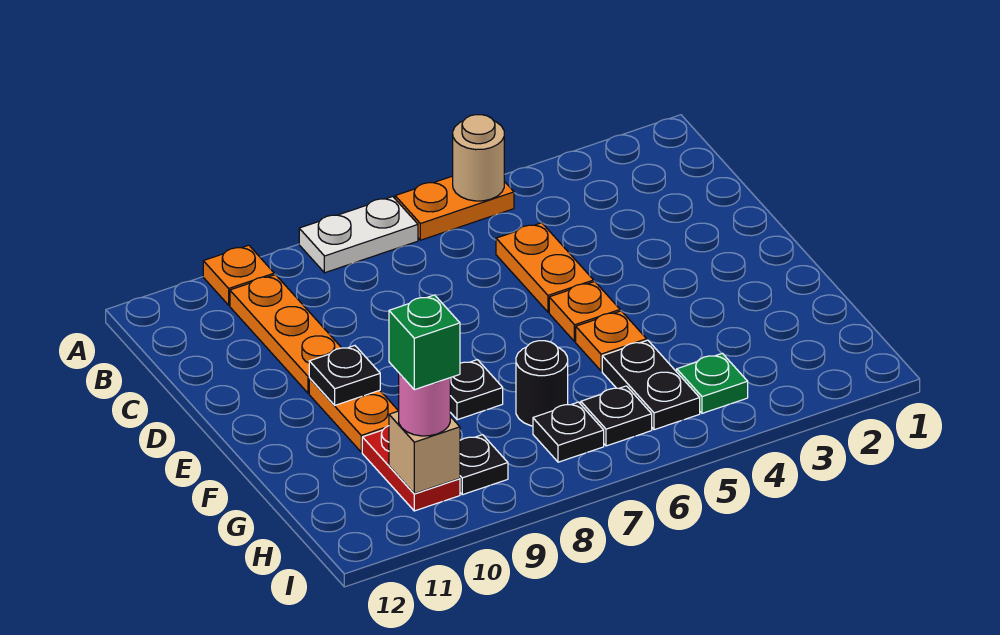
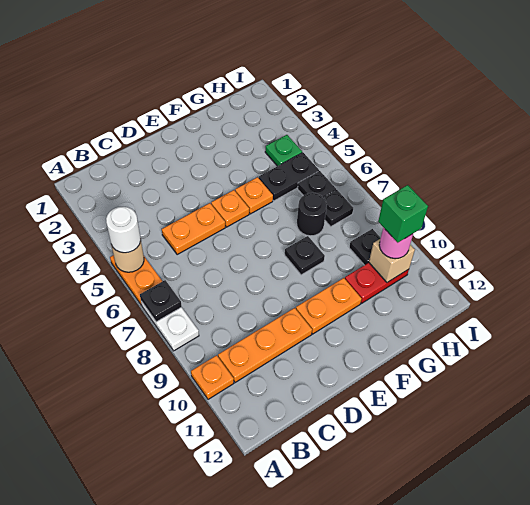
none -> white round brick A5 level 3
black plate E10 level 2 -> black plate A7 level 2

